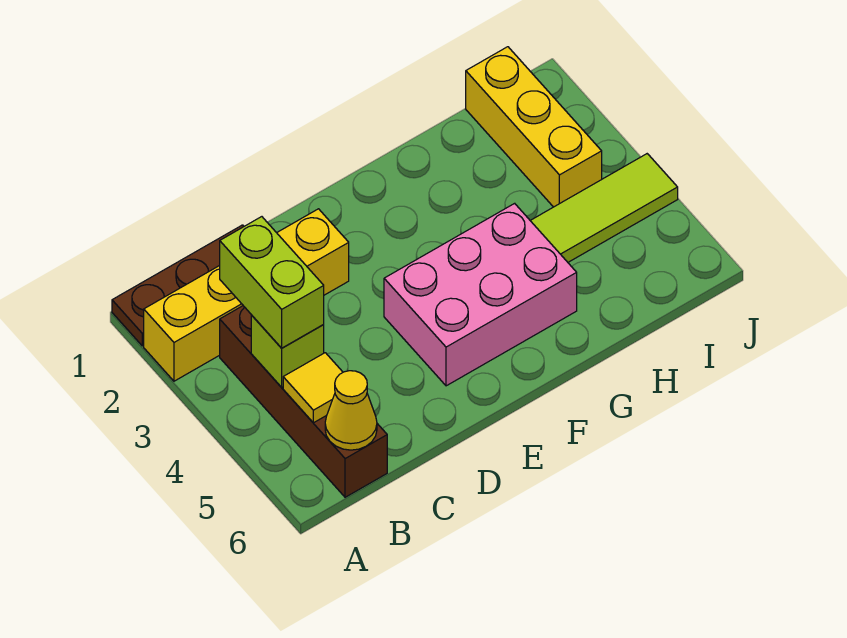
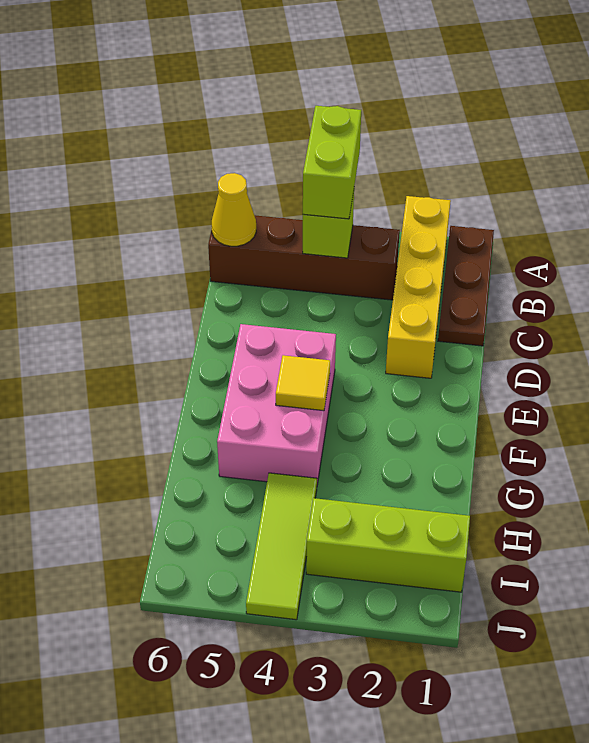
lime brick B3:B4 level 3 -> lime brick A4:B4 level 3
yellow tile B5 level 2 -> yellow tile F4 level 2
yellow brick I1:I3 level 1 -> lime brick I1:I3 level 1

